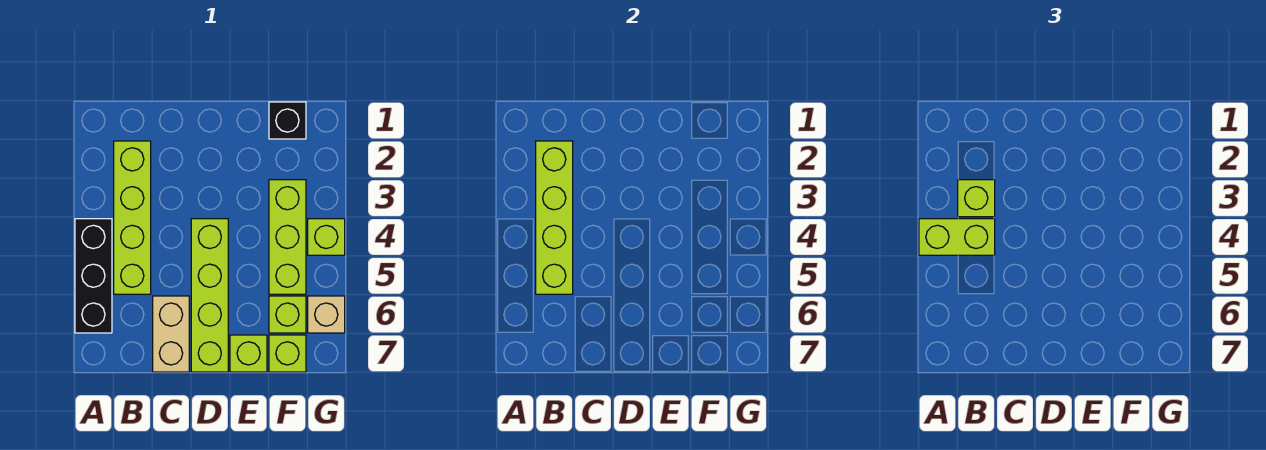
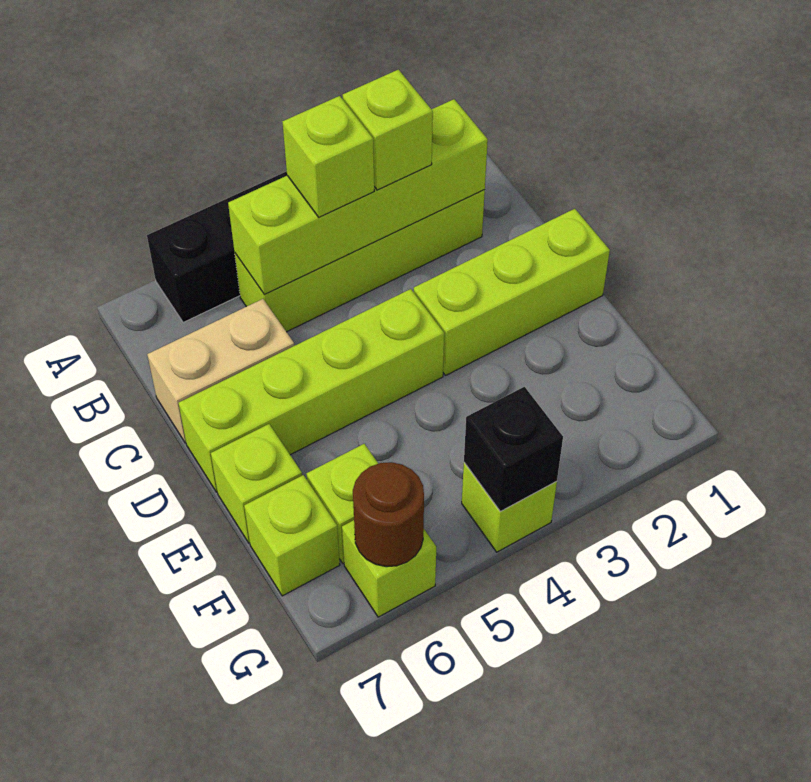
lime brick A4:B4 level 3 -> lime brick B4 level 3
black brick F1 level 1 -> black brick G4 level 2
lime brick F3:F5 level 1 -> lime brick D1:D3 level 1
tan brick G6 level 1 -> lime brick G6 level 1
none -> brown round brick G6 level 2

